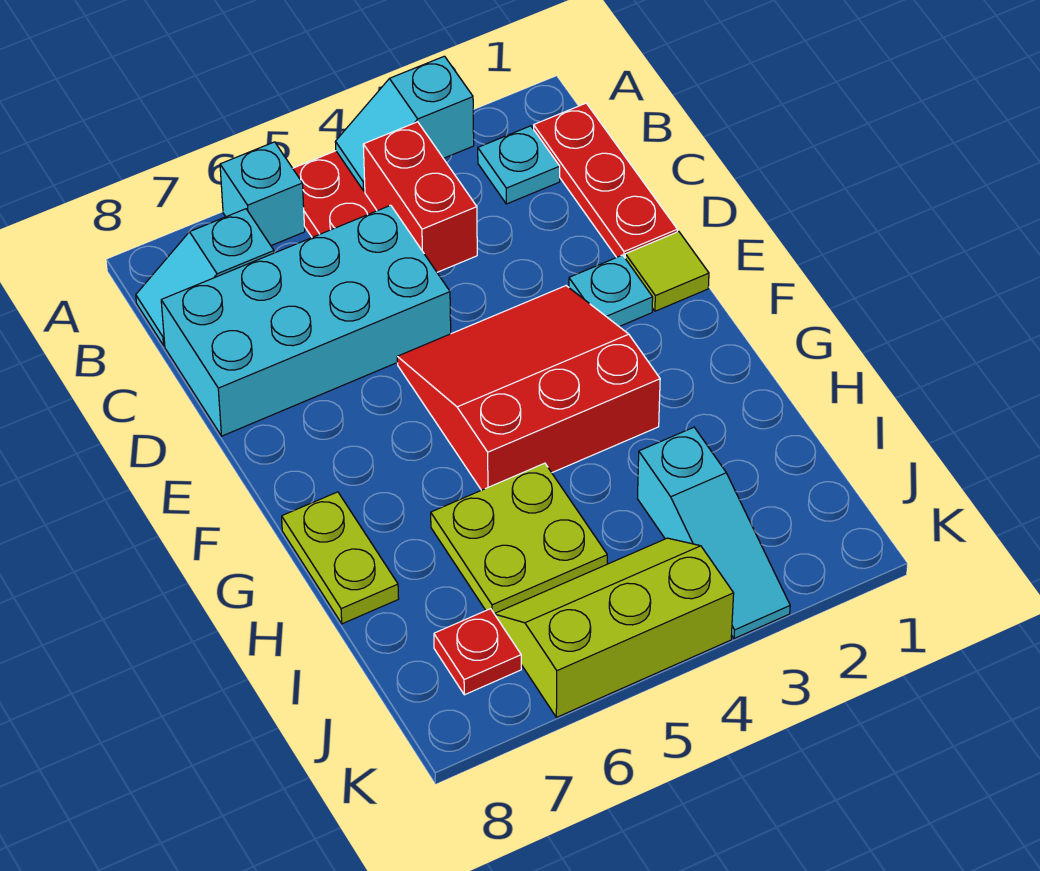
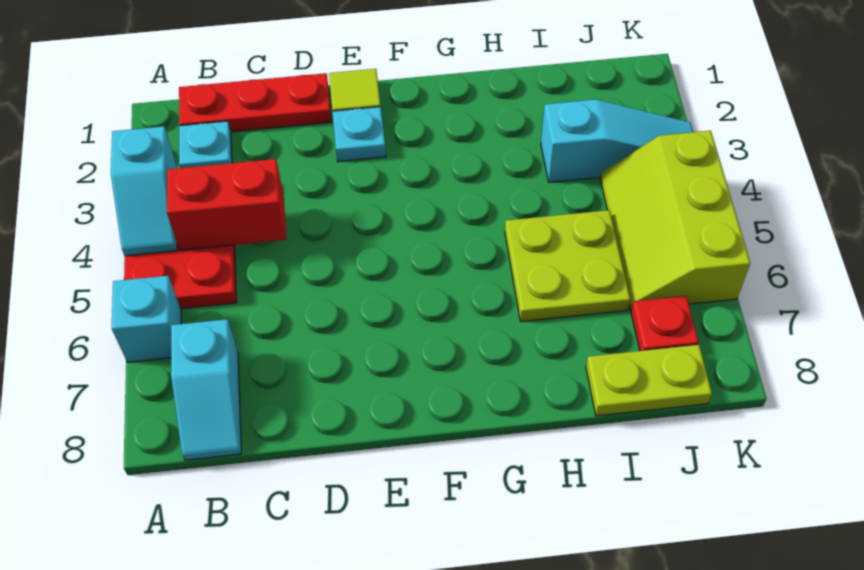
cyan brick C5:D8 level 1 -> none
red slope E3:G5 level 1 top G -> none
lime plate G8:H8 level 1 -> lime plate I8:J8 level 1

